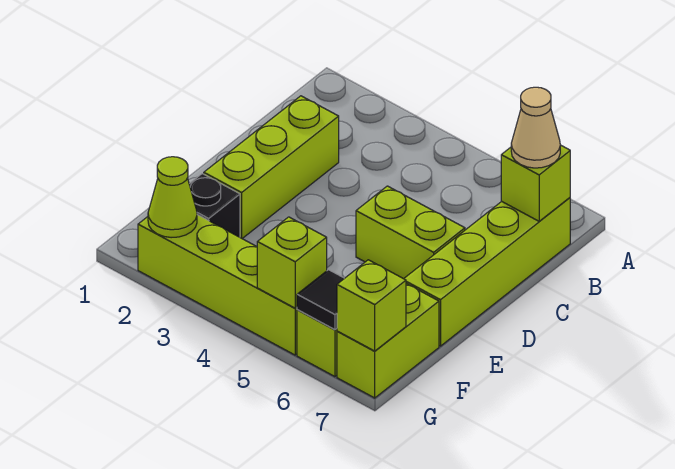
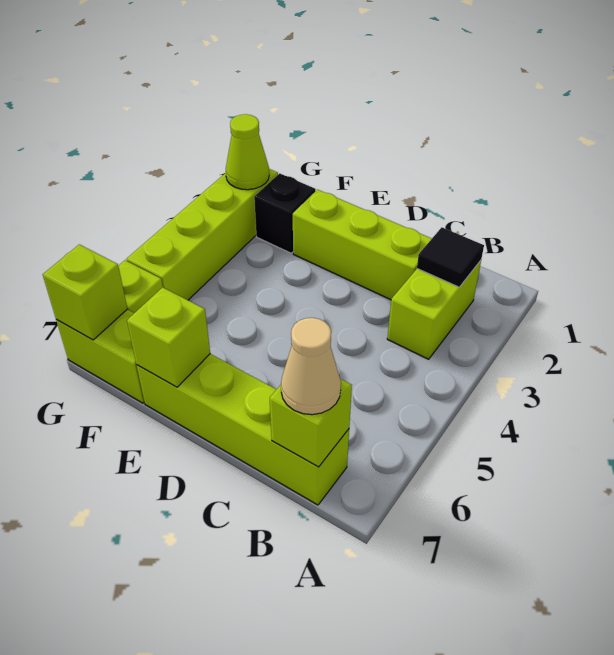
lime brick D5:D6 level 1 -> lime brick B2:B3 level 1
lime brick G5 level 2 -> lime brick E7 level 2
black tile G6 level 2 -> black tile B2 level 2

